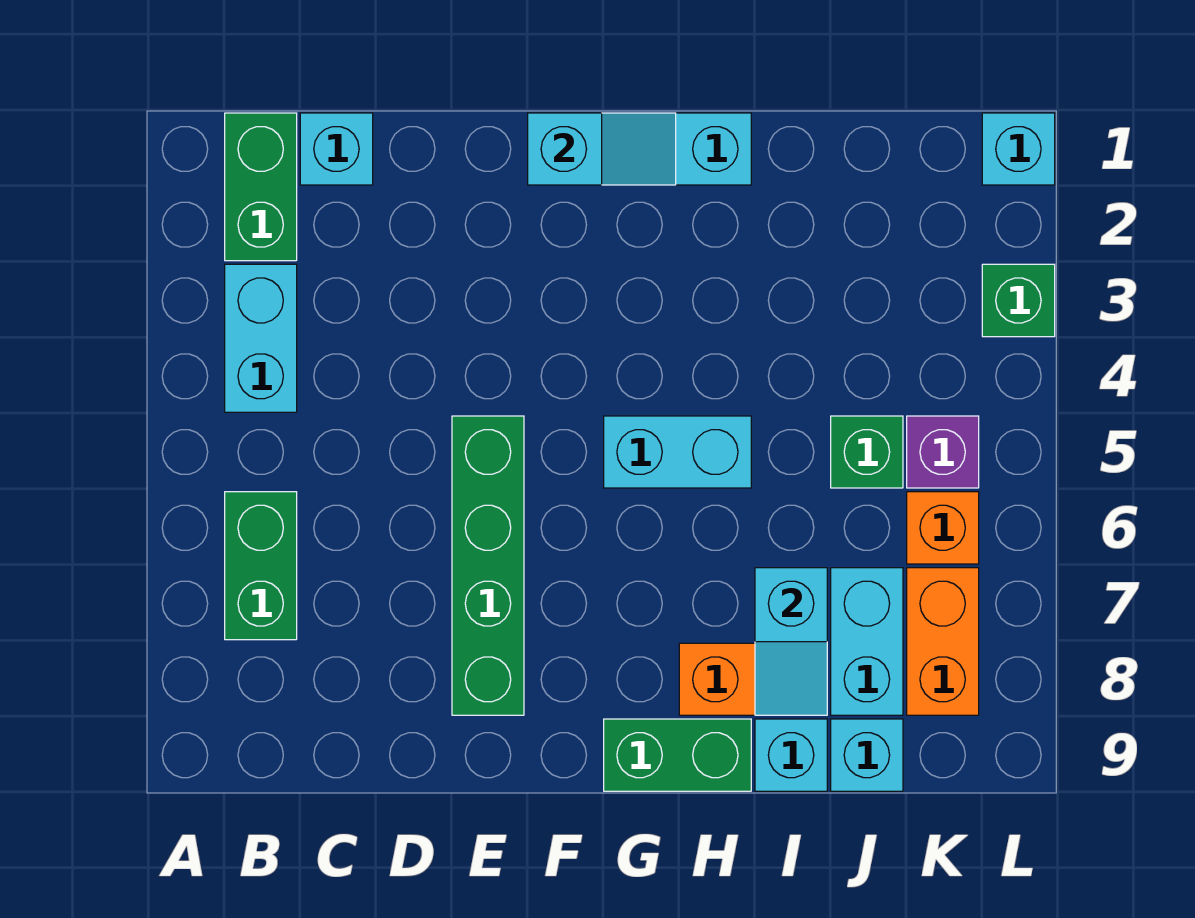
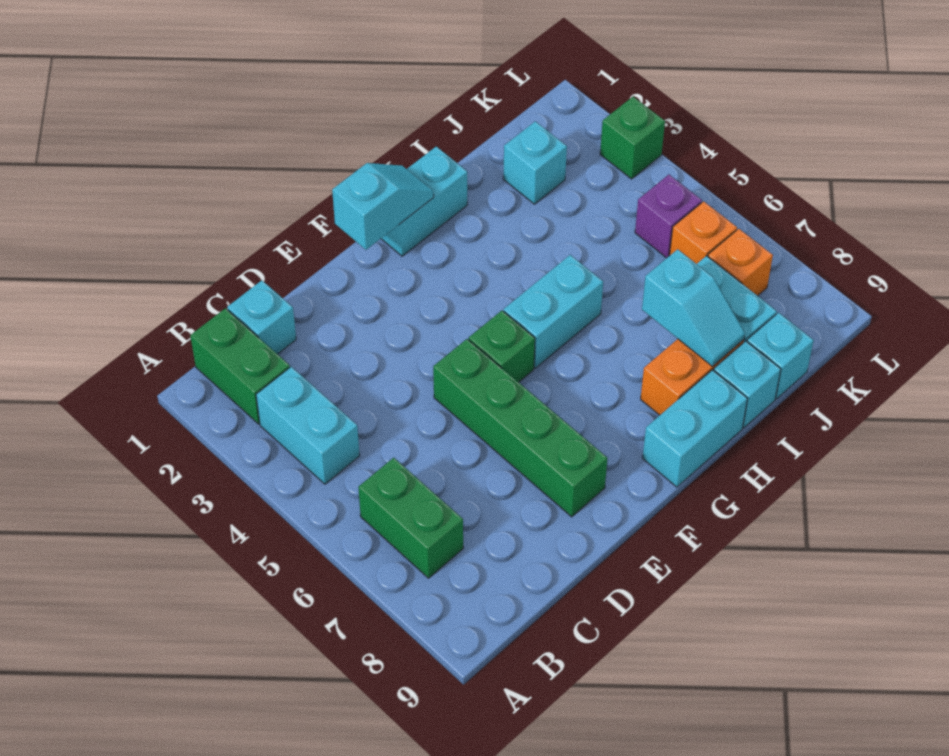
green brick G9:H9 level 1 -> cyan brick G9:H9 level 1
green brick J5 level 1 -> green brick F5 level 1
orange brick K7:K8 level 1 -> orange brick K7 level 1
cyan brick L1 level 1 -> cyan brick J2 level 1

